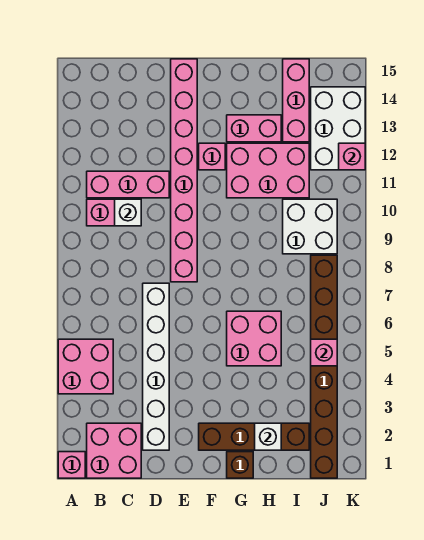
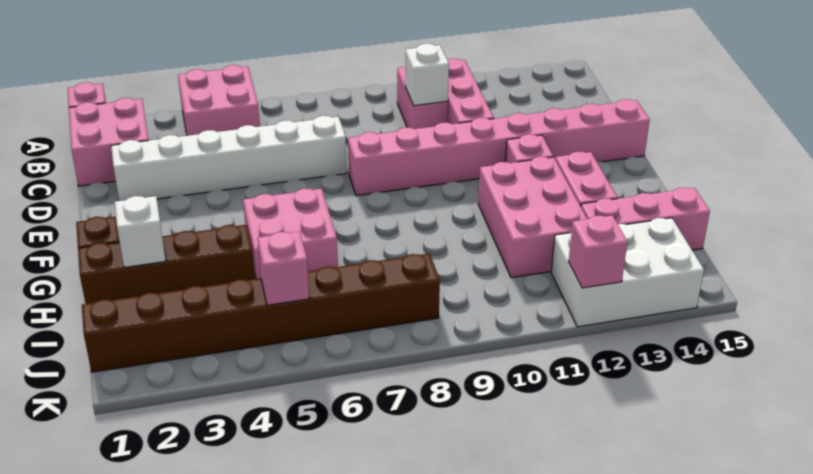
brown brick F2:I2 level 1 -> brown brick H1:H4 level 1
white brick I9:J10 level 1 -> none

